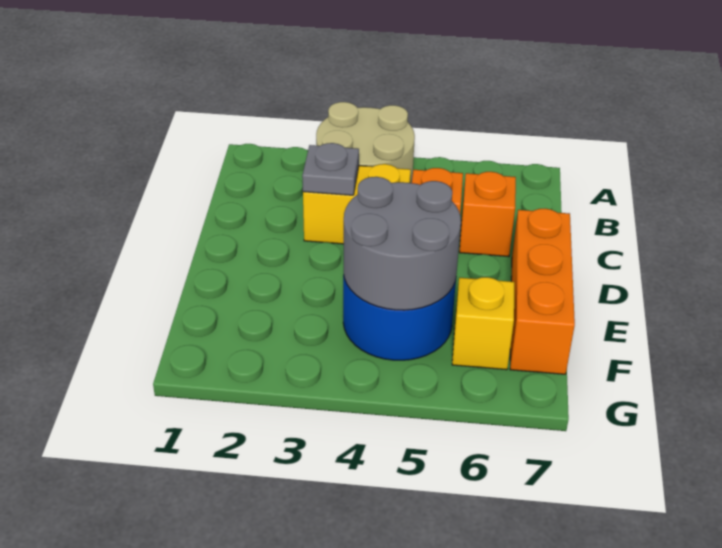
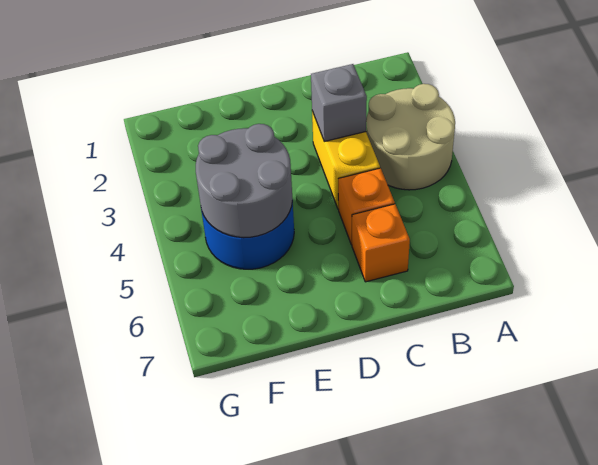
grey plate C3 level 2 -> grey brick C3 level 2
orange brick D7:F7 level 1 -> none
yellow brick F6 level 1 -> none

